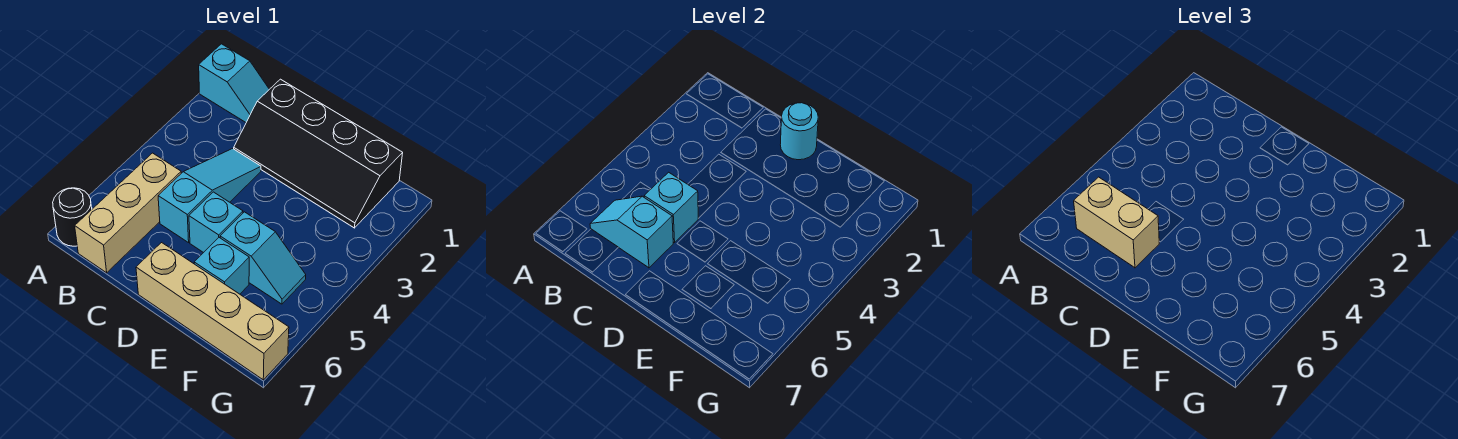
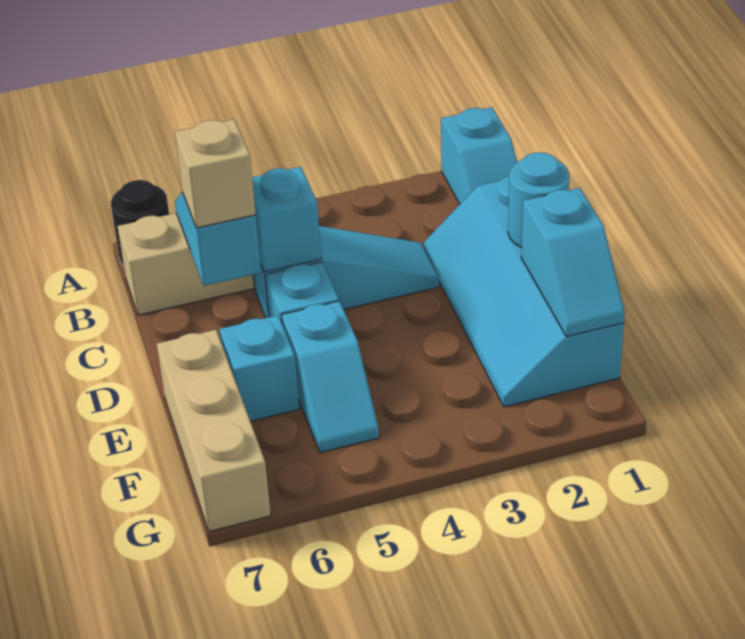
tan brick B6:C6 level 3 -> tan brick C6 level 3
black slope C1:F2 level 1 top 1 -> cyan slope C1:F2 level 1 top 1
tan brick D7:G7 level 1 -> tan brick E7:G7 level 1
none -> cyan slope E1:F1 level 2 top E

